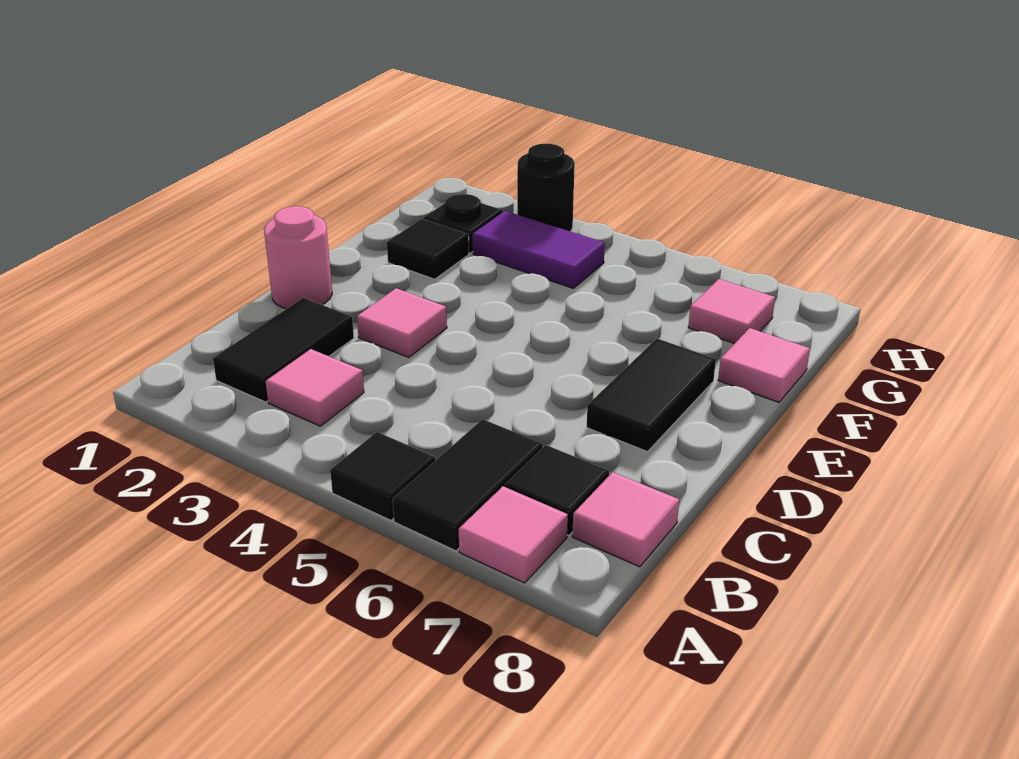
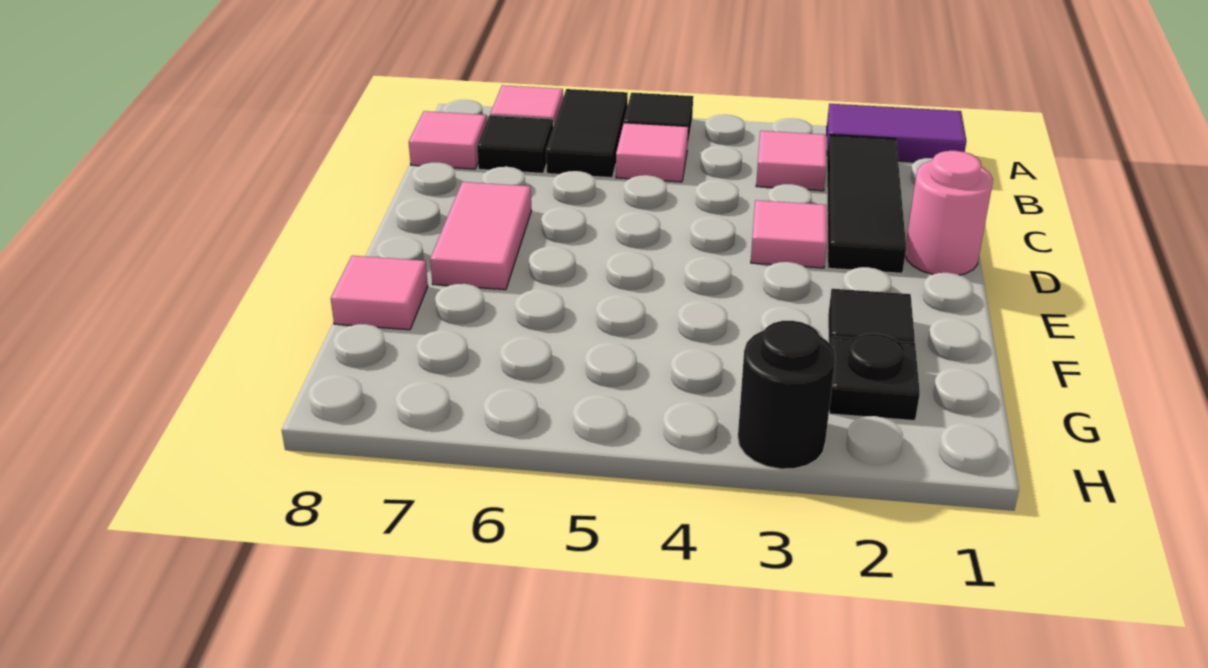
black tile B2:C2 level 1 -> black tile B2:D2 level 1
black tile D7:E7 level 1 -> pink tile D7:E7 level 1
purple tile G3:G4 level 1 -> purple tile A1:A2 level 1
pink tile G7 level 1 -> pink tile B5 level 1

